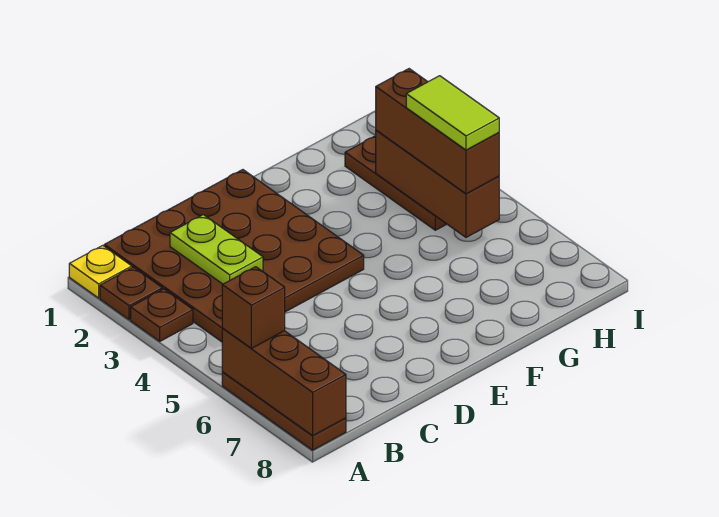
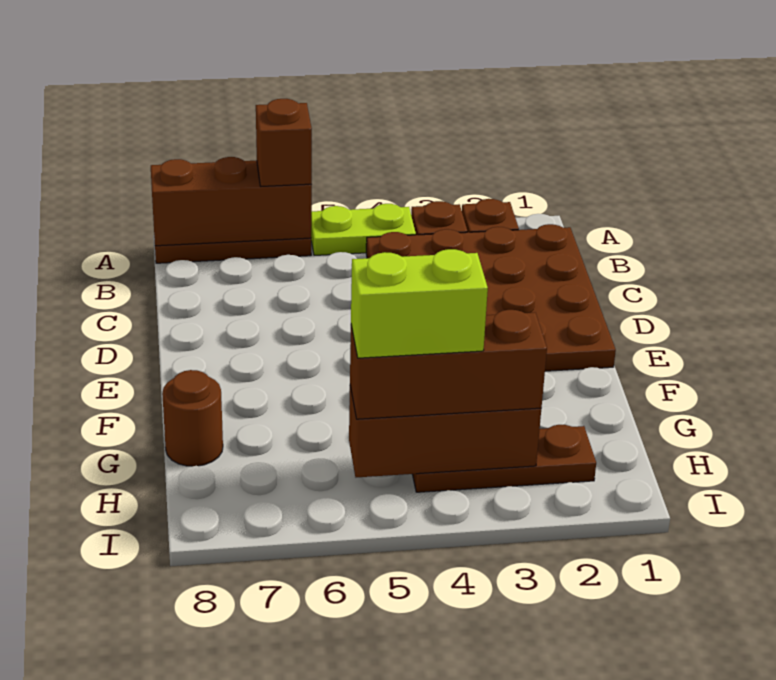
yellow plate A1 level 1 -> none
lime plate C2:C3 level 2 -> lime plate A4:A5 level 1
none -> brown round brick G8 level 1
lime tile H4:H5 level 4 -> lime brick H4:H5 level 4

